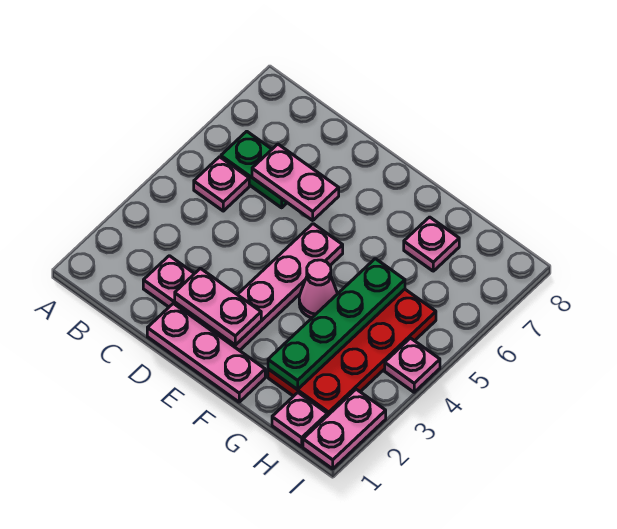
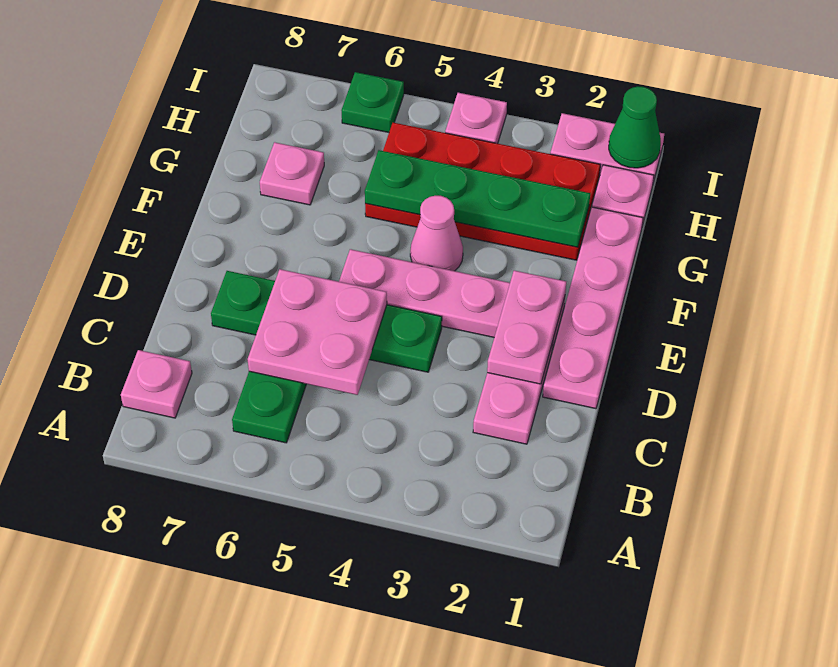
pink plate B5 level 1 -> pink plate B8 level 1
pink plate C6:D6 level 2 -> pink plate C5:D6 level 2
pink plate D1:F1 level 1 -> pink plate D1:G1 level 1
none -> green plate D4:D7 level 1
none -> green cone I1 level 2
none -> green plate I6 level 1

